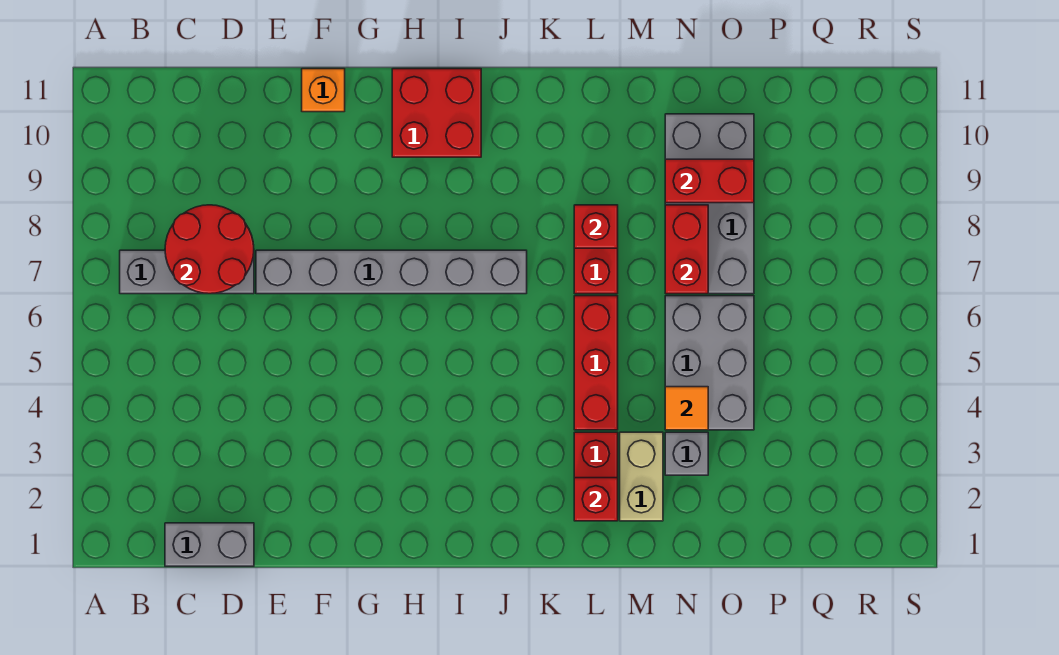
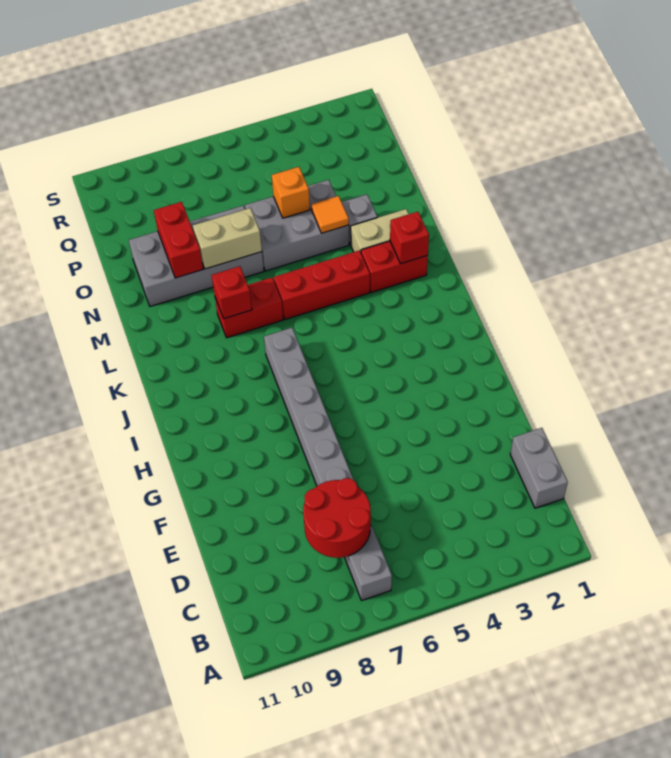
orange brick F11 level 1 -> orange brick O5 level 2
red brick H10:I11 level 1 -> none
red brick N7:N8 level 2 -> tan brick N7:N8 level 2

